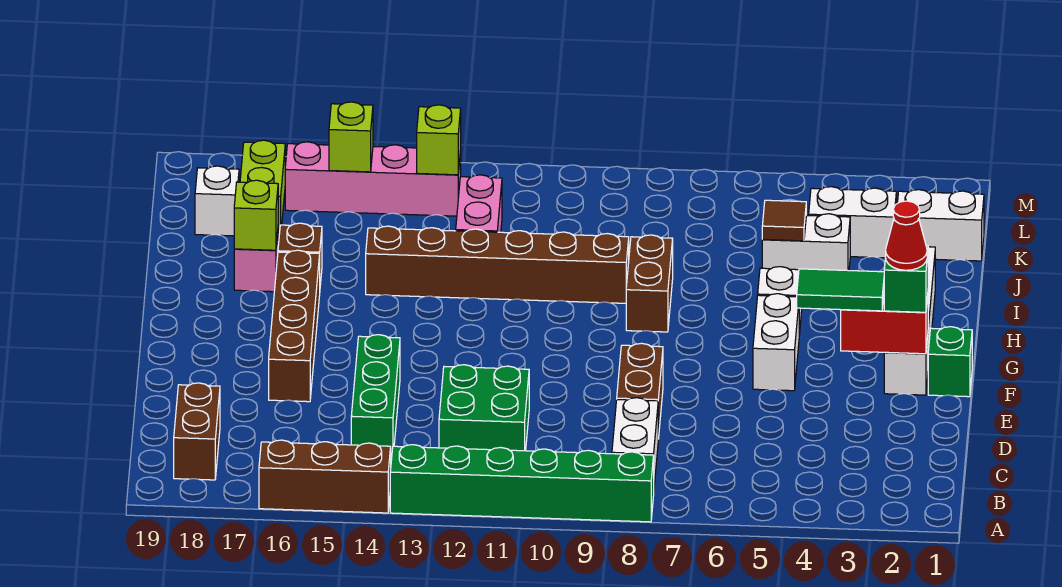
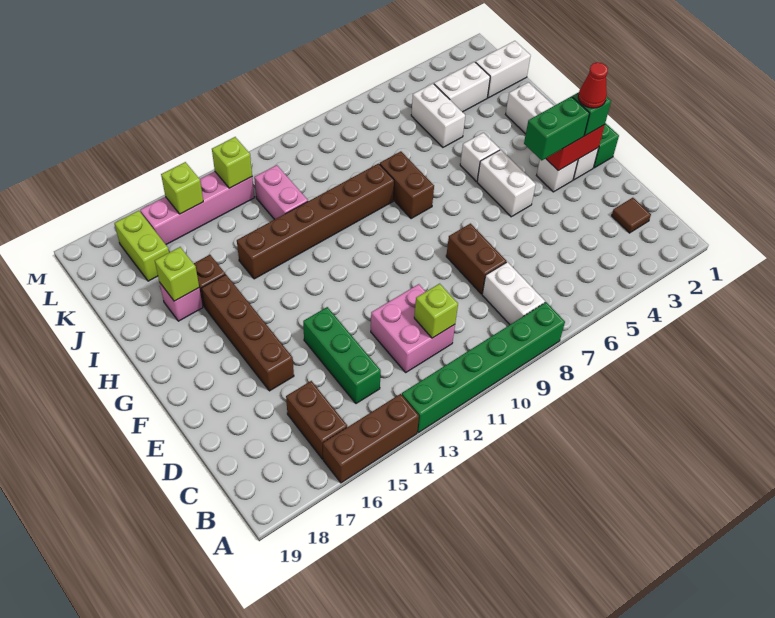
brown brick B18:C18 level 1 -> brown brick B16:C16 level 1
green brick C11:D12 level 1 -> pink brick C11:D12 level 1
none -> lime brick C11 level 2
green tile F3:F4 level 3 -> green brick F3:F4 level 3
white brick J4:J5 level 1 -> white brick J5:K5 level 1
brown tile J5 level 2 -> brown tile C2 level 1
white brick K18 level 1 -> white brick F3 level 1

